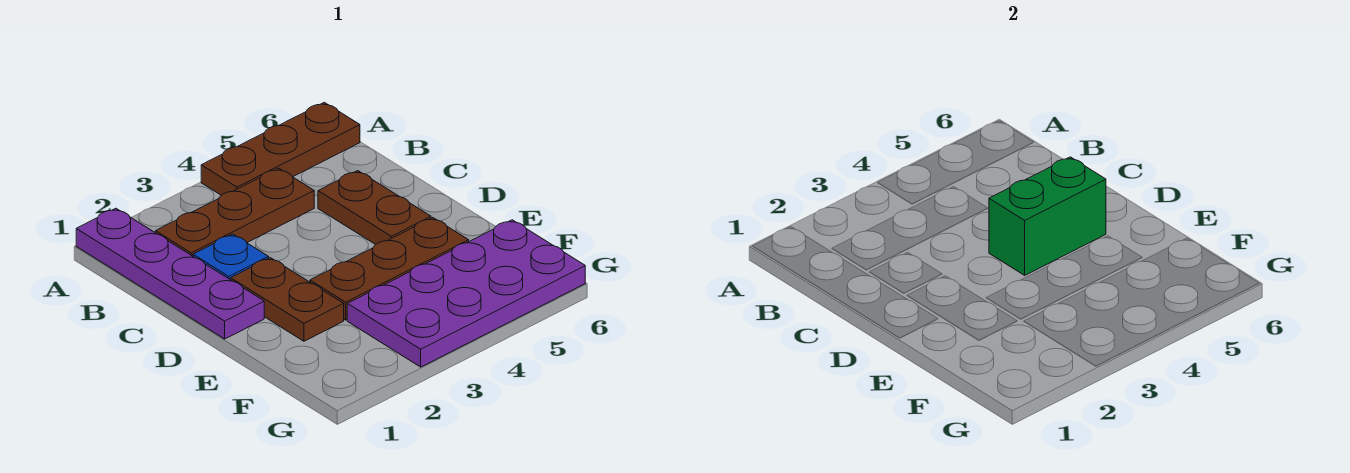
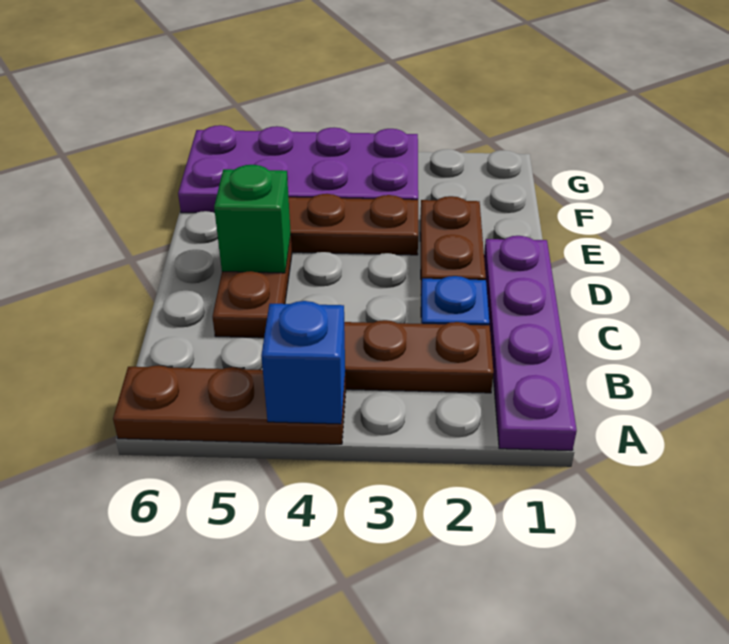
none -> blue brick A4 level 2
green brick D4:D5 level 2 -> green brick D5 level 2

